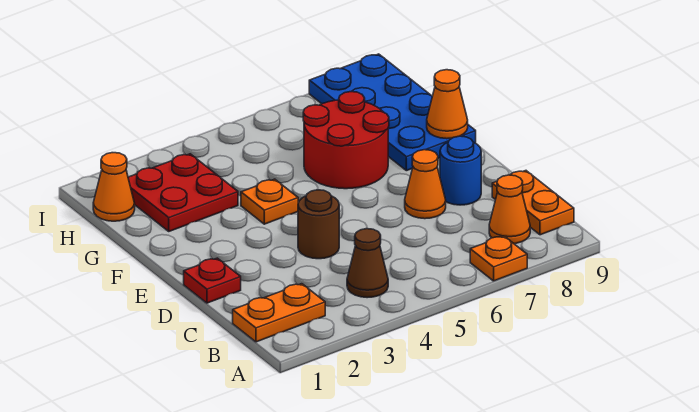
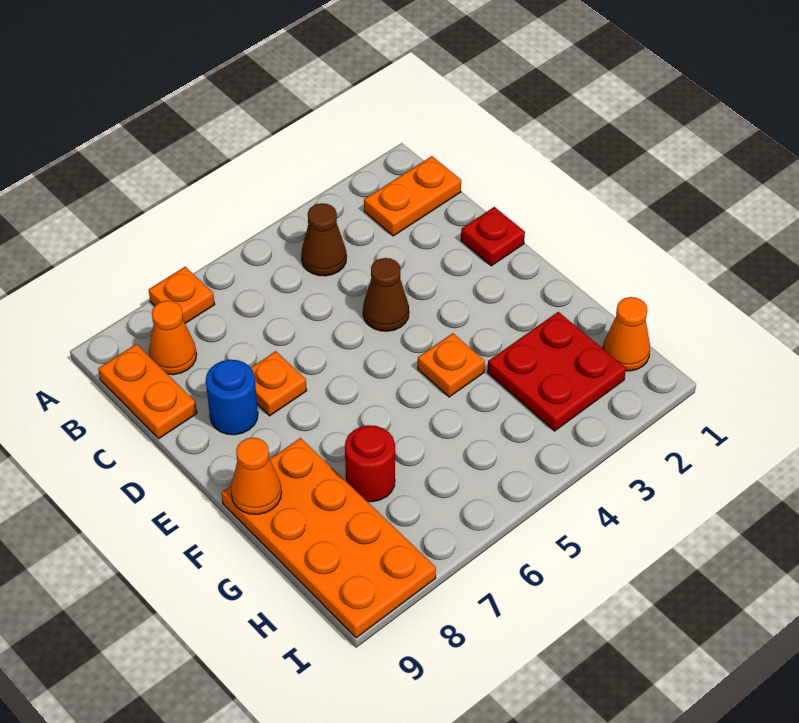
brown round brick D4 level 1 -> brown cone D4 level 1
orange cone D7 level 1 -> orange plate D7 level 1
red round brick F6:G7 level 1 -> red round brick G7 level 1
blue plate F8:I9 level 1 -> orange plate F8:I9 level 1

